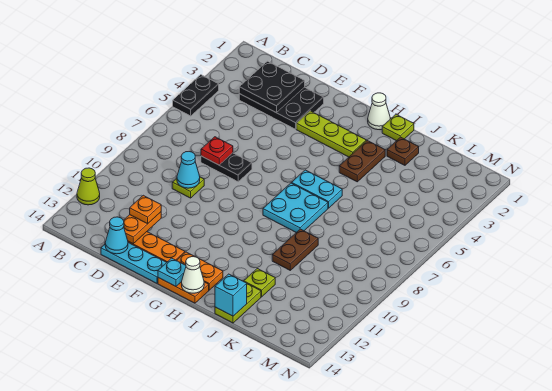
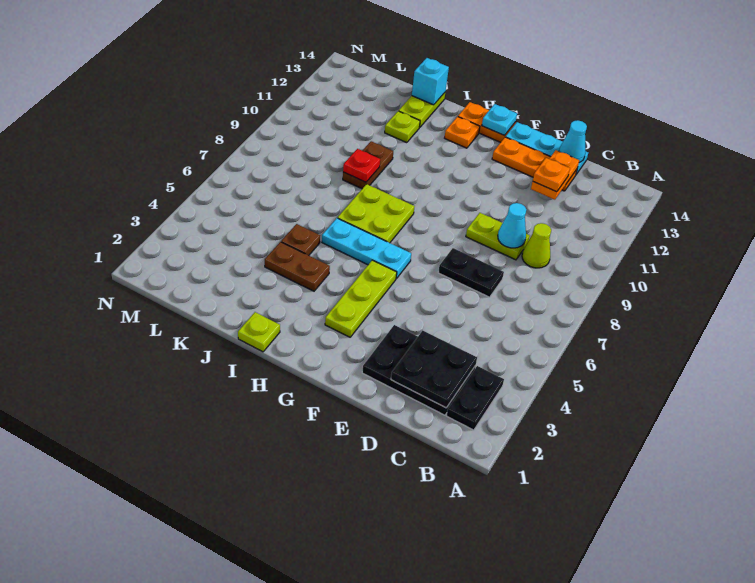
black plate A4:A5 level 1 -> black plate B2:B3 level 1
lime cone A12 level 1 -> lime cone C9 level 1
red plate D7 level 2 -> red plate J9 level 2
lime plate D9 level 1 -> lime plate D9:E9 level 1
lime plate F3:H3 level 1 -> lime plate G3:G5 level 1
orange plate G13:H13 level 1 -> orange plate H13 level 1
white cone H1 level 1 -> none
cyan plate H6:I6 level 1 -> cyan plate G6:I6 level 1
cyan plate H7:I8 level 1 -> lime plate H7:I8 level 1
white cone H14 level 2 -> none
brown plate I3:I4 level 1 -> brown plate I4:J4 level 1
brown plate J2 level 1 -> brown plate J5 level 1

